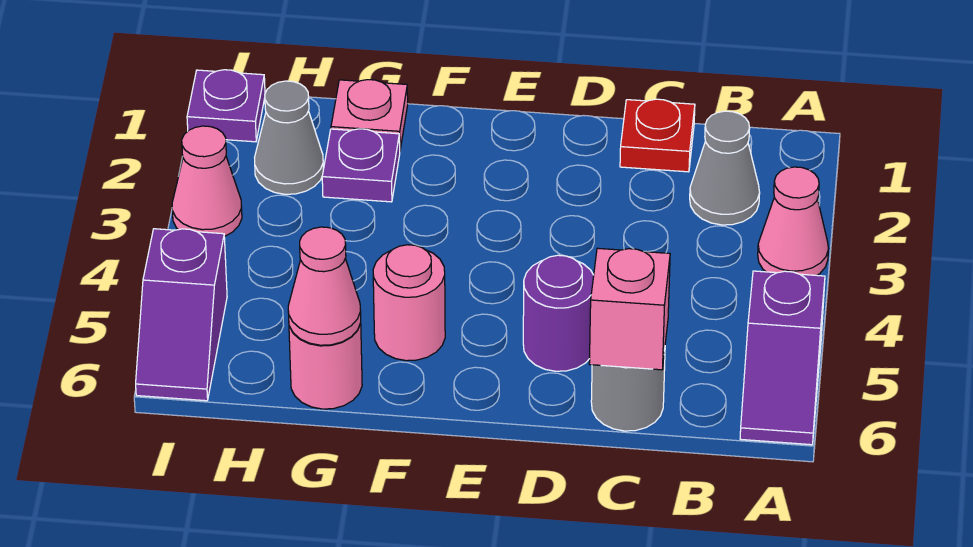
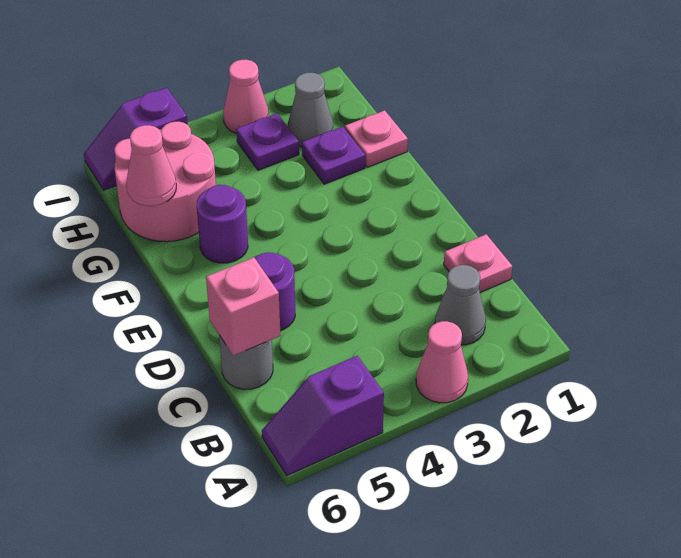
red plate C1 level 1 -> pink plate C1 level 1
pink round brick F5 level 1 -> purple round brick F5 level 1
pink round brick G6 level 1 -> pink round brick G5:H6 level 1
purple plate I1 level 1 -> purple plate H3 level 1

